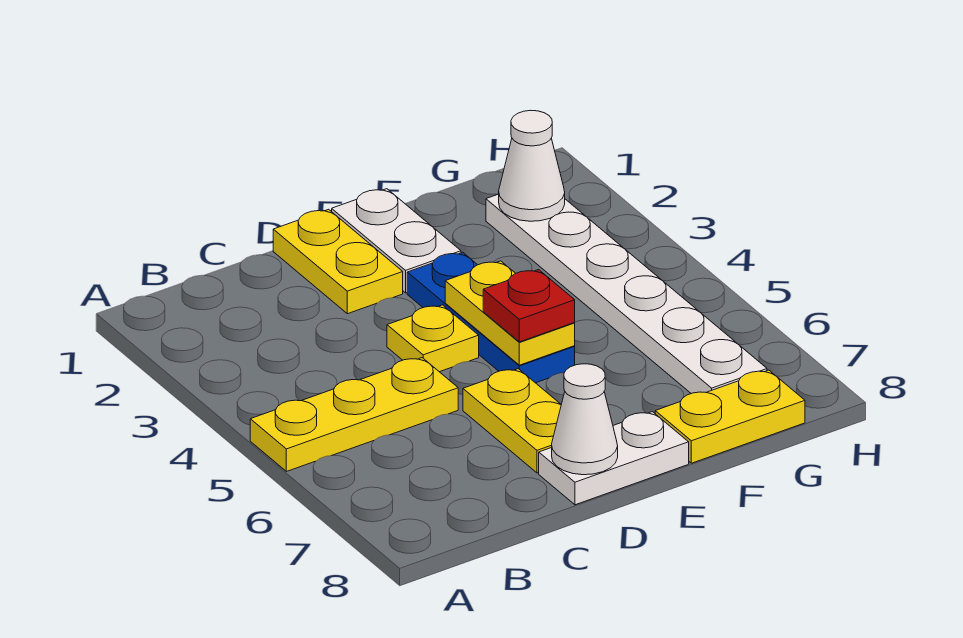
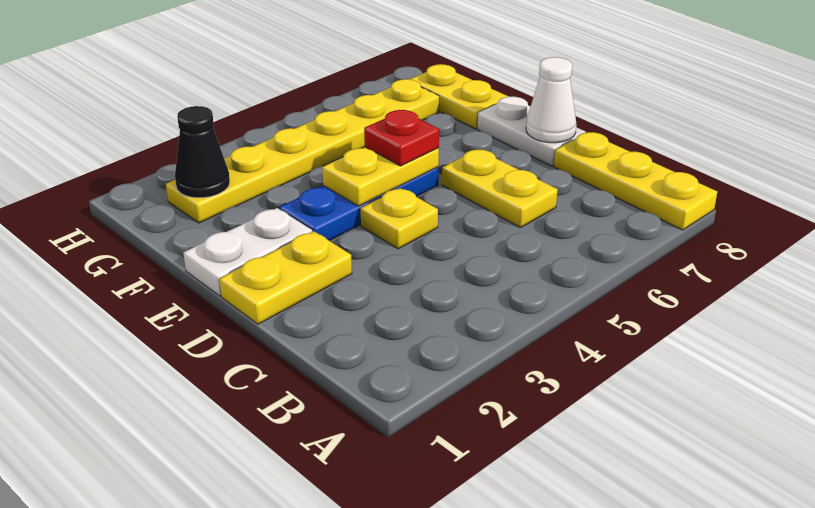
yellow plate A5:C5 level 1 -> yellow plate A8:C8 level 1
yellow plate D6:D7 level 1 -> yellow plate C6:D6 level 1
white plate G2:G7 level 1 -> yellow plate G2:G7 level 1
white cone G2 level 2 -> black cone G2 level 2

